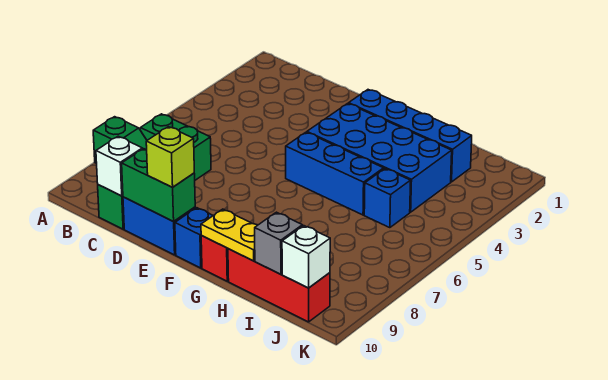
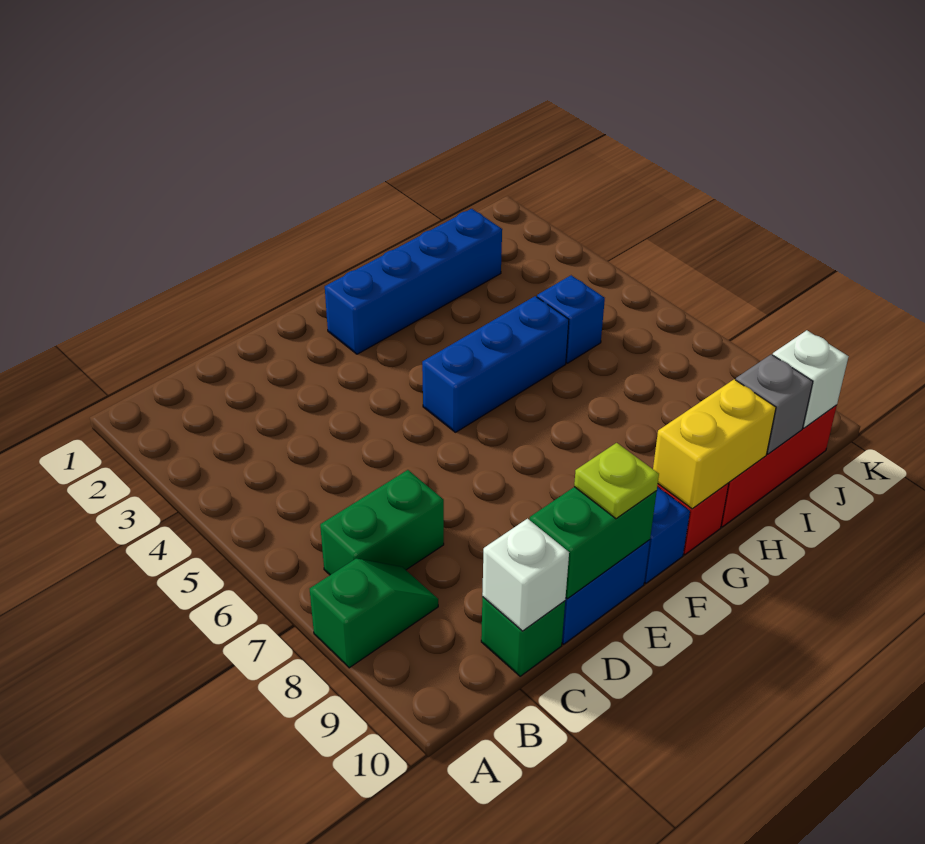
lime brick E10 level 3 -> lime plate E10 level 3
blue brick F3:I4 level 1 -> none
yellow plate G10:H10 level 2 -> yellow brick G10:H10 level 2

